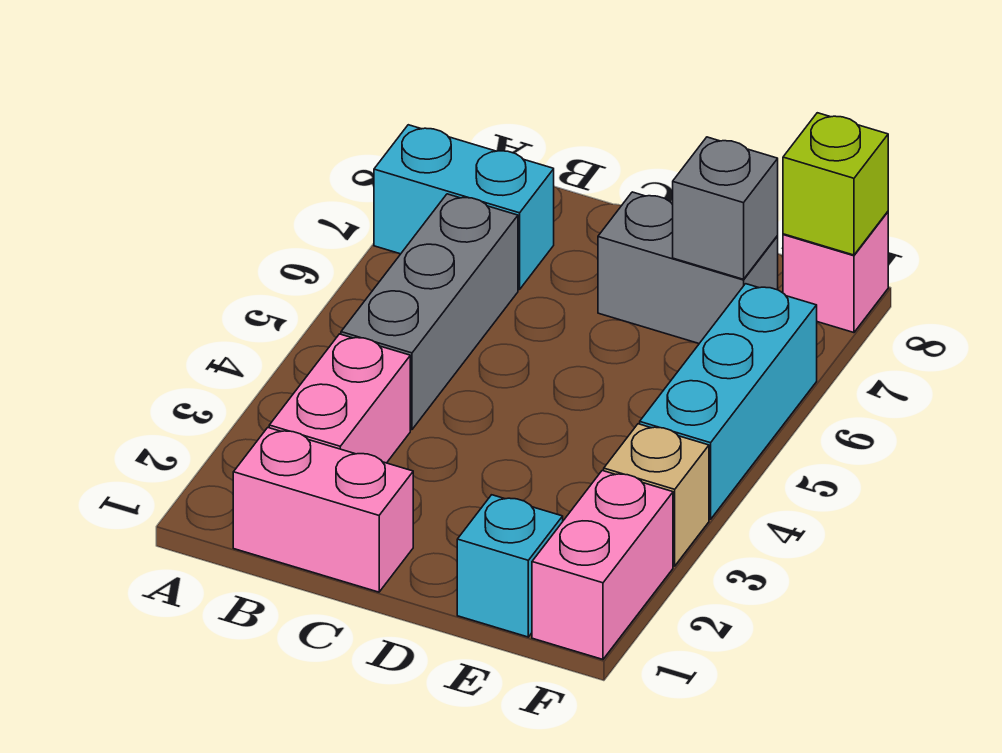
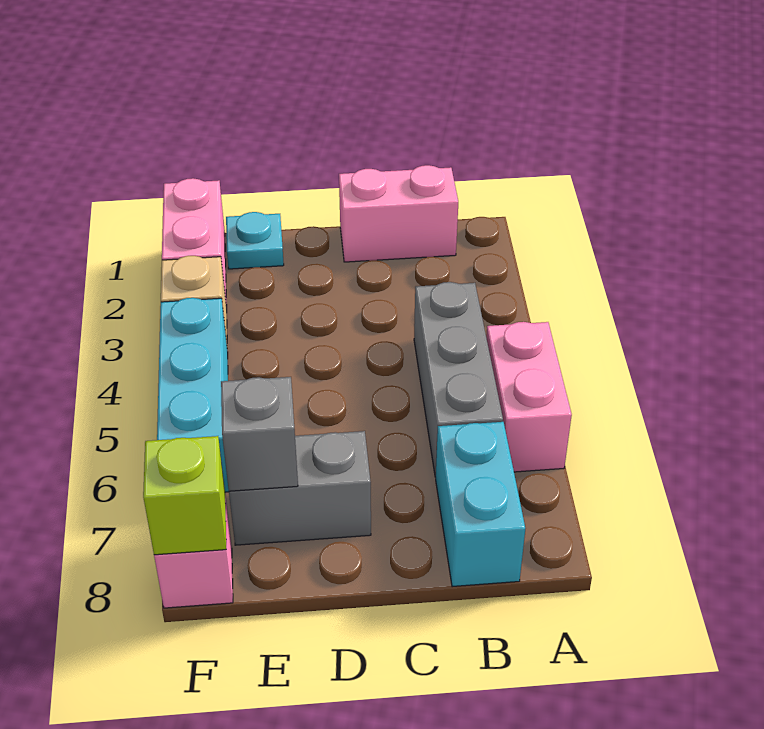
cyan brick A7:B7 level 1 -> cyan brick B7:B8 level 1
pink brick B2:B3 level 1 -> pink brick A5:A6 level 1
cyan brick E1 level 1 -> cyan plate E1 level 1

